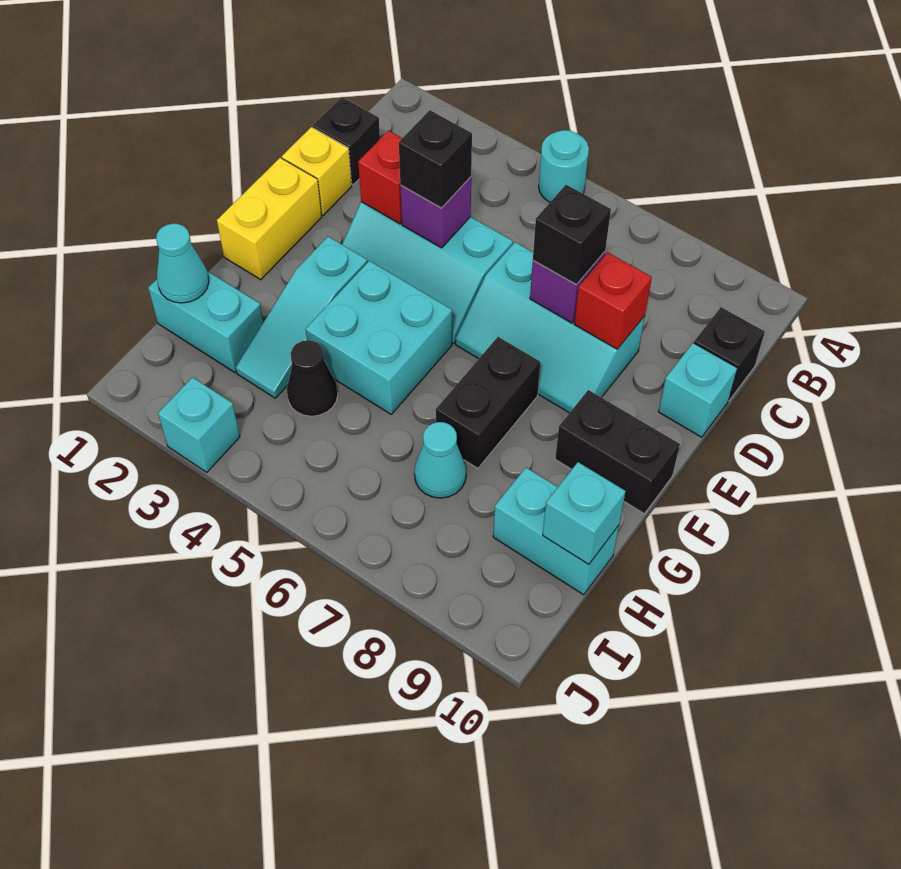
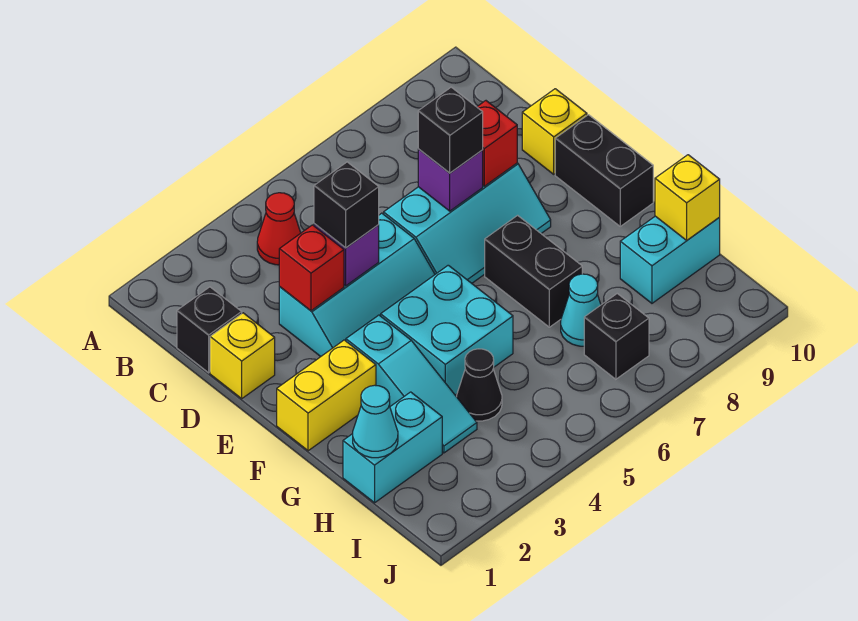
cyan round brick A5 level 1 -> none
none -> red cone B4 level 1
black brick C10 level 1 -> black brick I7 level 1
cyan brick D10 level 1 -> yellow brick D10 level 1
yellow brick E1:F1 level 1 -> yellow brick F1:F2 level 1
black brick F9:F10 level 1 -> black brick E10:F10 level 1
cyan brick H10 level 2 -> yellow brick H10 level 2
cyan brick J3 level 1 -> none

